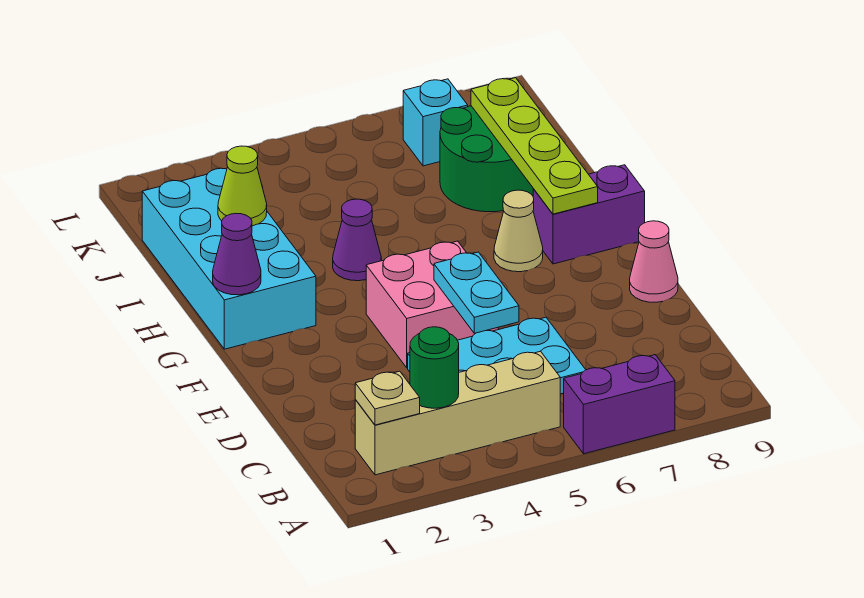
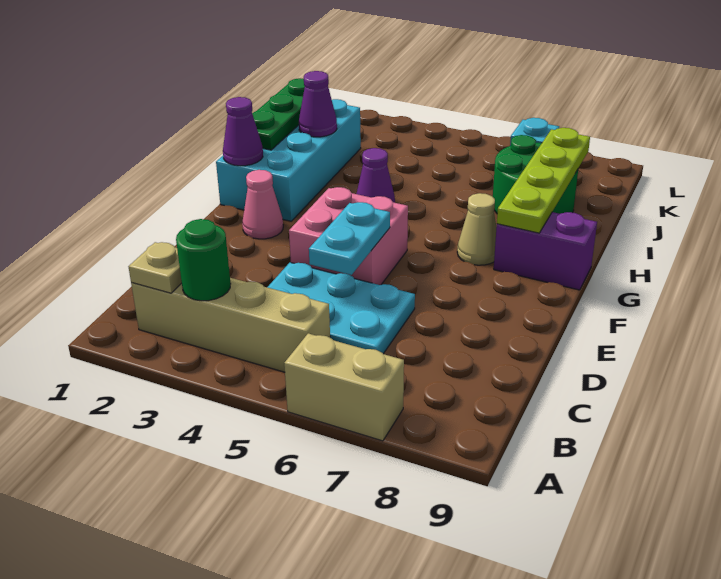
purple brick A6:A7 level 1 -> tan brick A6:A7 level 1
pink cone E9 level 1 -> pink cone F2 level 1
none -> green plate H1:J1 level 2
lime cone I2 level 2 -> purple cone I2 level 2

